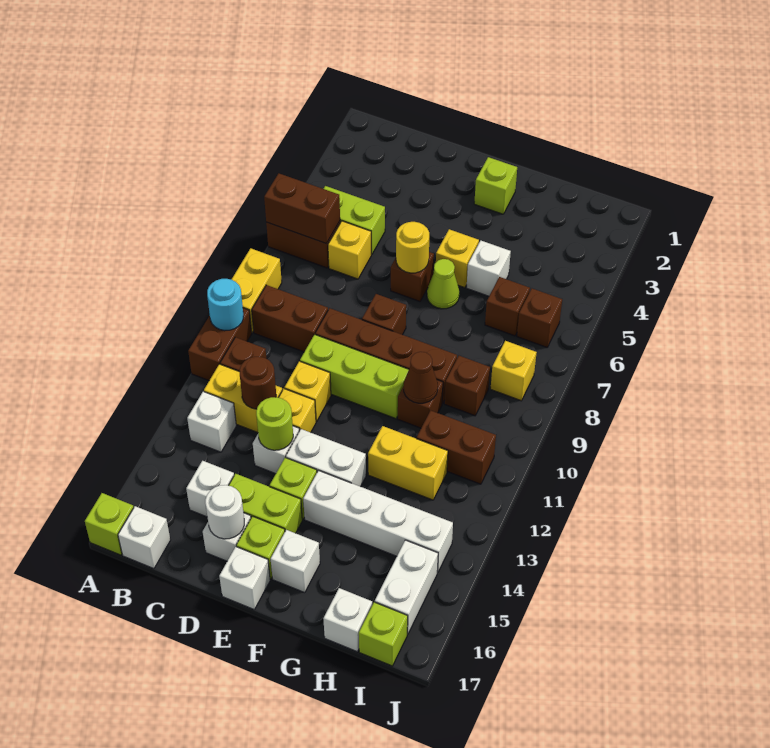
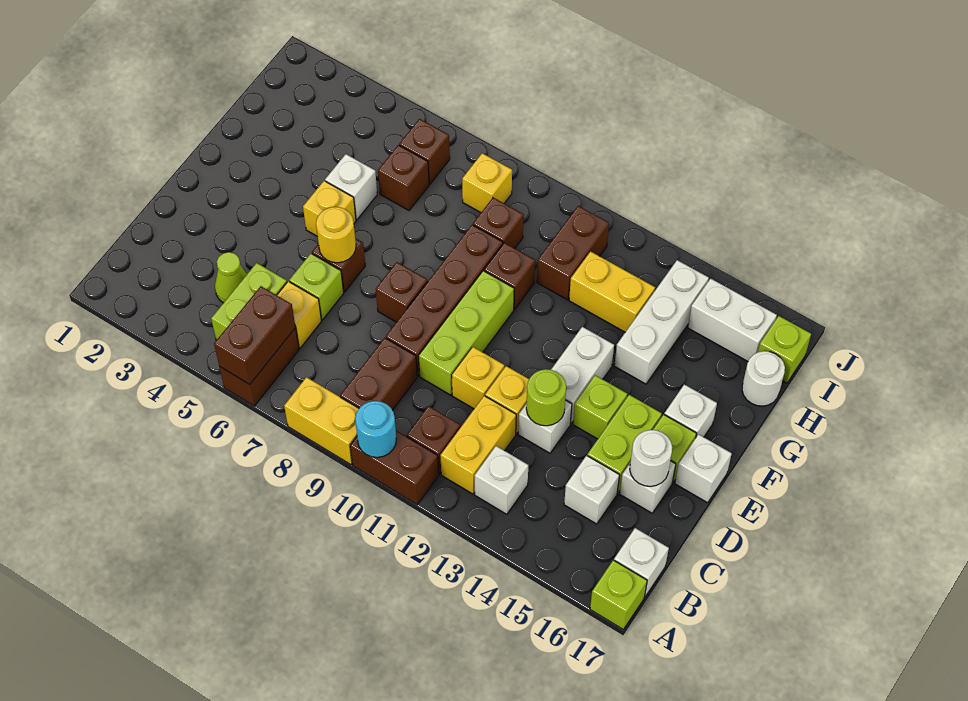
brown round brick C12 level 2 -> none
lime brick F2 level 1 -> lime brick D6 level 1
lime cone F6 level 1 -> lime cone C4 level 1
white brick F14:I14 level 1 -> white brick G14:I14 level 1
brown cone G10 level 2 -> none
yellow brick G12:H12 level 1 -> yellow brick H12:H13 level 1
white brick H17 level 1 -> white round brick H17 level 1

